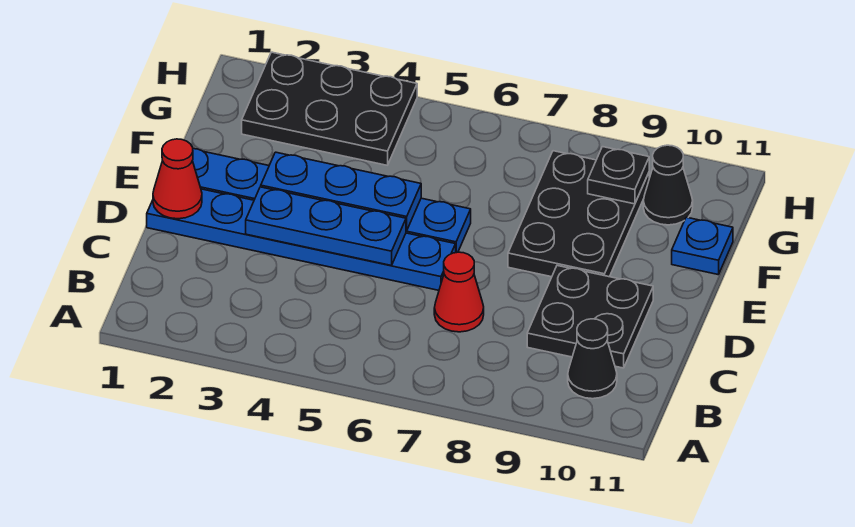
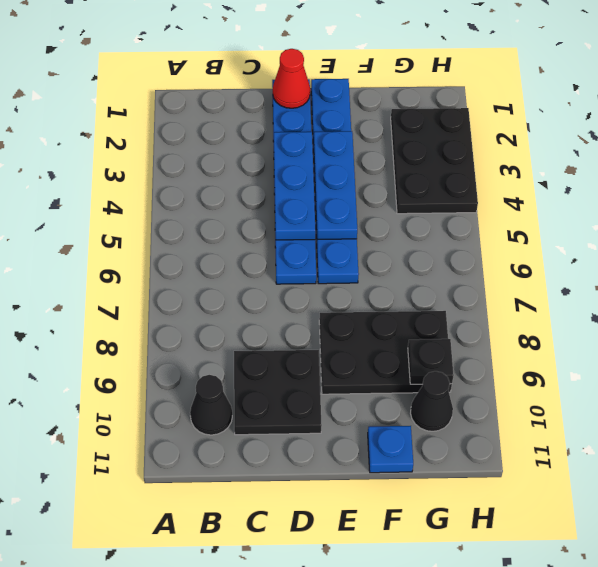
red cone C7 level 1 -> none

